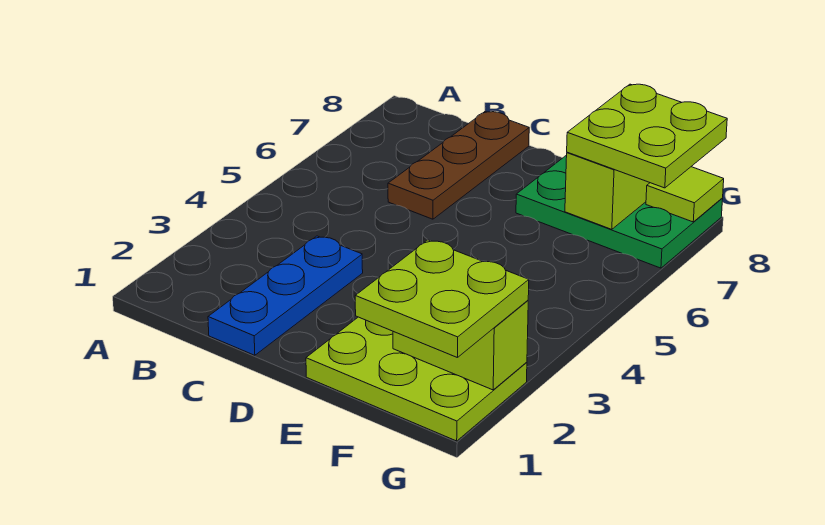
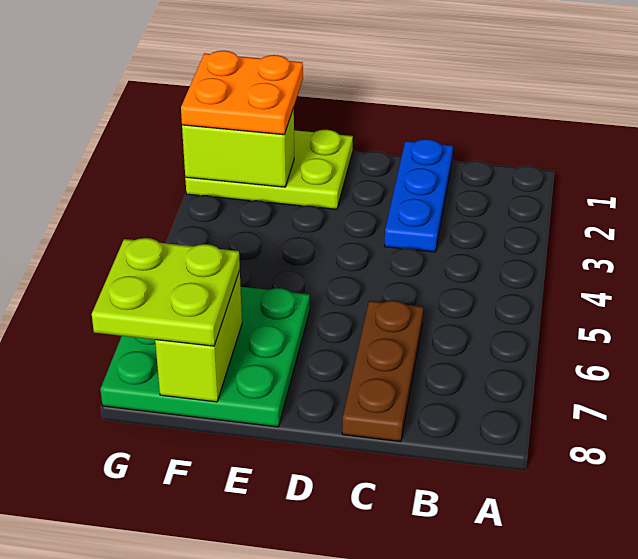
green plate E7:G8 level 1 -> green plate E6:G8 level 1
lime plate F1:G2 level 3 -> orange plate F1:G2 level 3
lime tile G8 level 2 -> none

